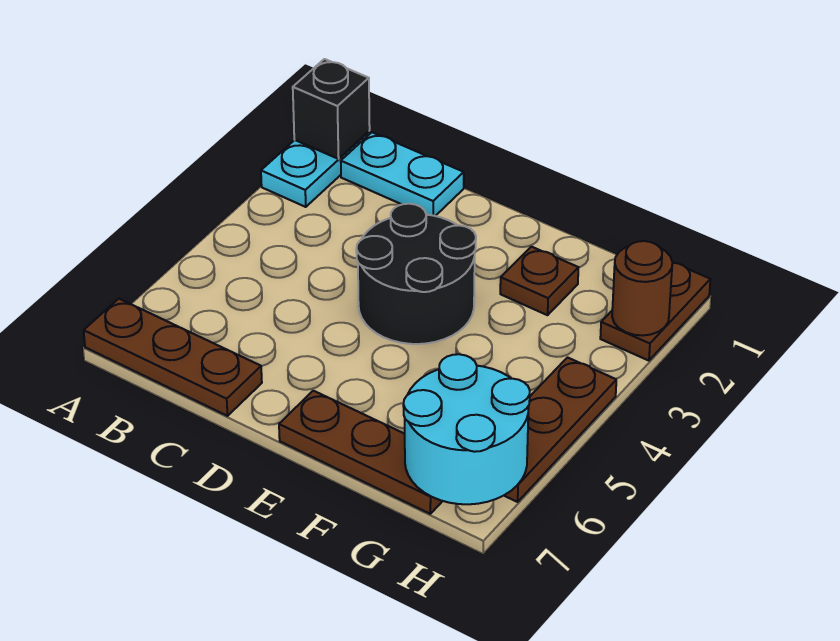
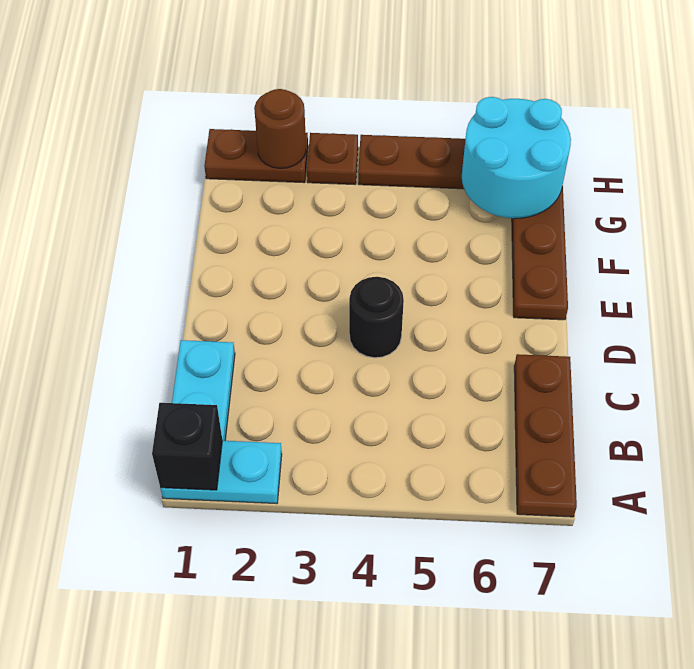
black round brick D3:E4 level 1 -> black round brick D4 level 1
brown plate F2 level 1 -> brown plate H3 level 1

